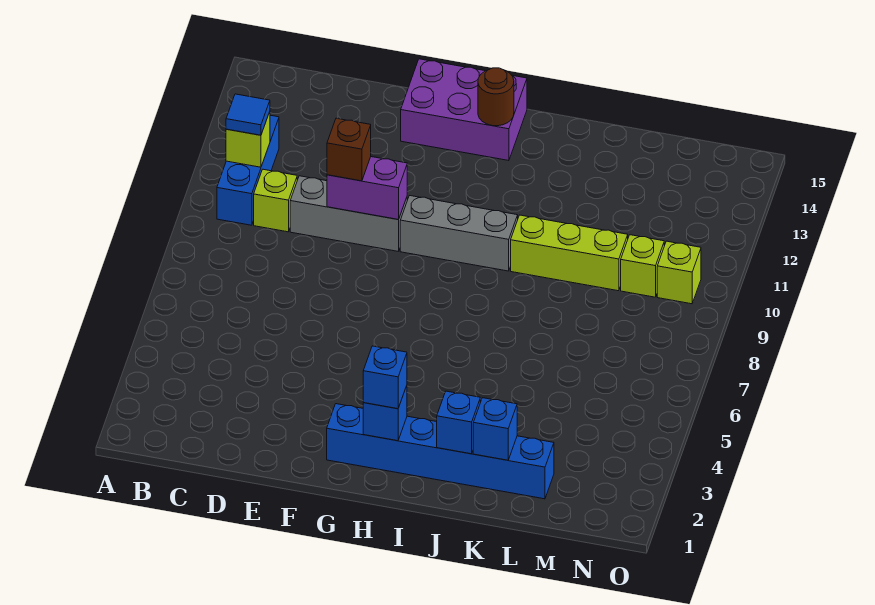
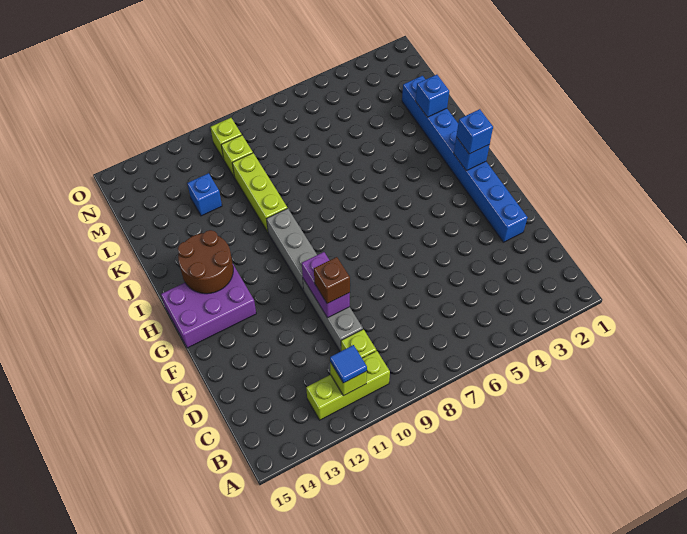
blue brick B10:B12 level 1 -> lime brick B10:B12 level 1
purple brick F14:H15 level 1 -> purple brick G13:H15 level 1
blue brick G2:L2 level 1 -> blue brick E2:L2 level 1
brown round brick H14 level 2 -> brown round brick H13:I14 level 2
blue brick J2 level 2 -> blue brick L12 level 1

